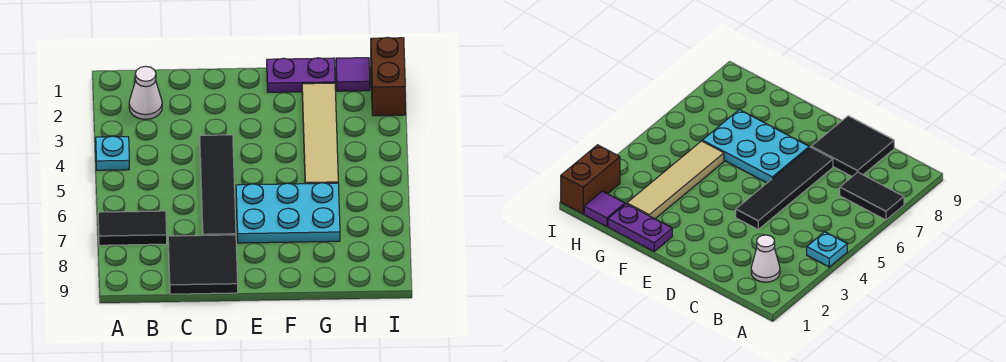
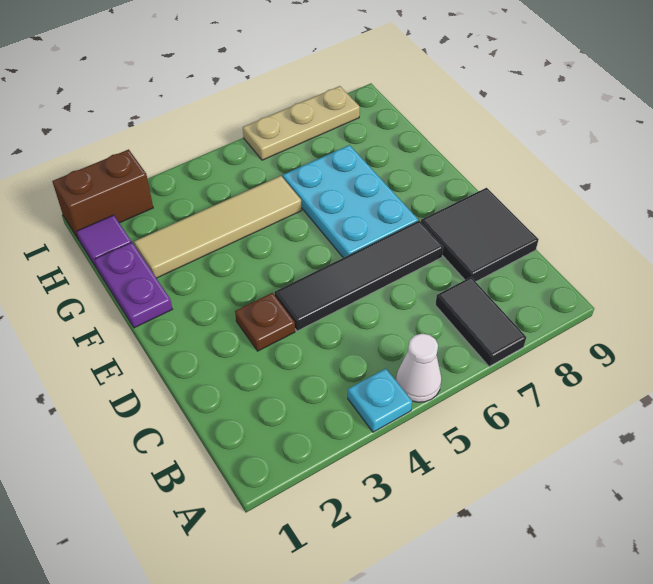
white cone B2 level 1 -> white cone A5 level 1
none -> brown plate D3 level 1
none -> tan plate I6:I8 level 1

